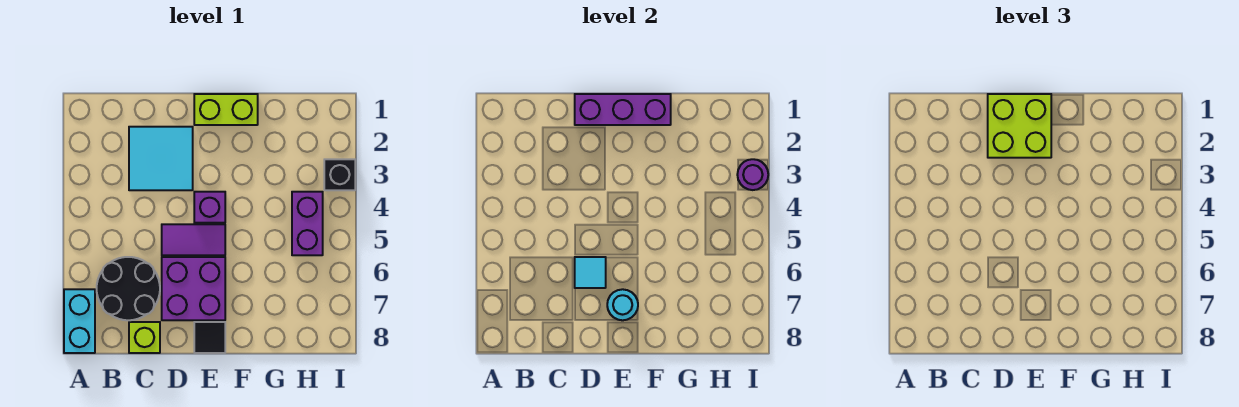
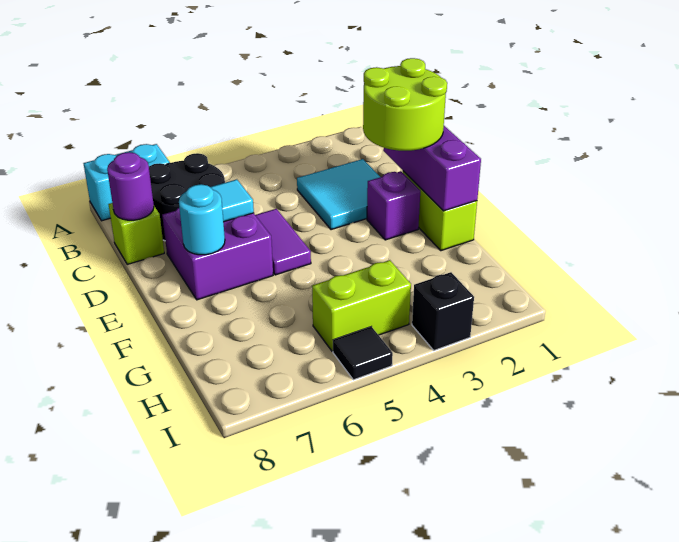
lime brick D1:E2 level 3 -> lime round brick D1:E2 level 3
purple brick E4 level 1 -> purple brick E2 level 1
black tile E8 level 1 -> black tile I5 level 1
purple brick H4:H5 level 1 -> lime brick H4:H5 level 1
purple round brick I3 level 2 -> purple round brick C8 level 2

